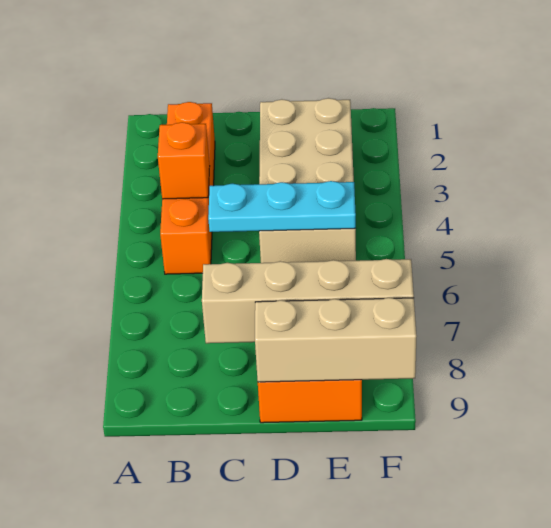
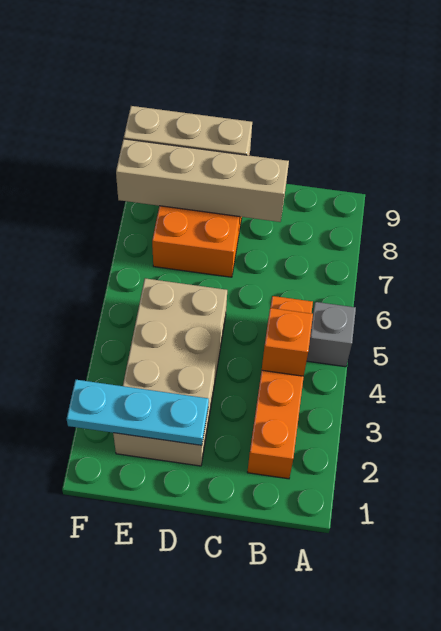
none -> grey brick A5 level 1
cyan plate C5:E5 level 2 -> cyan plate D2:F2 level 2

